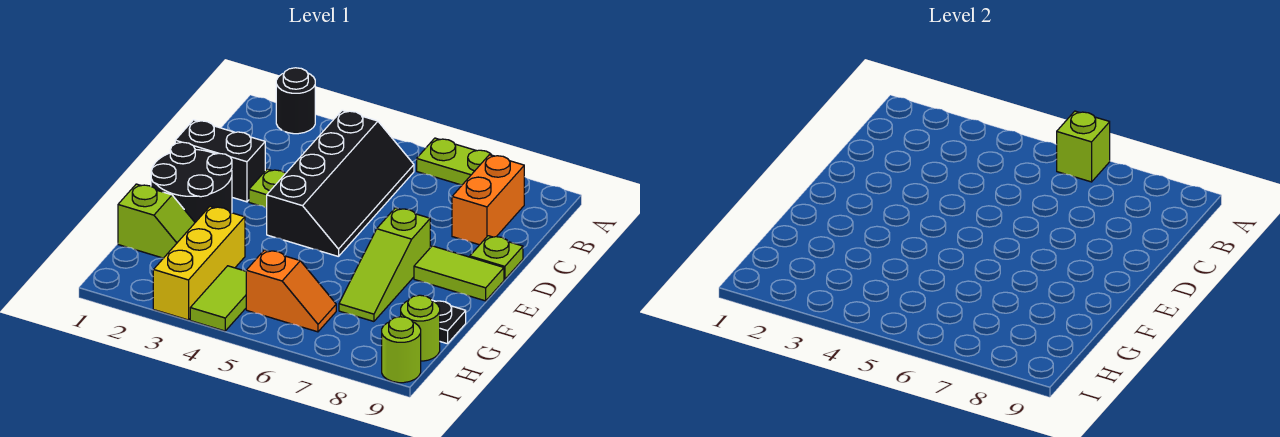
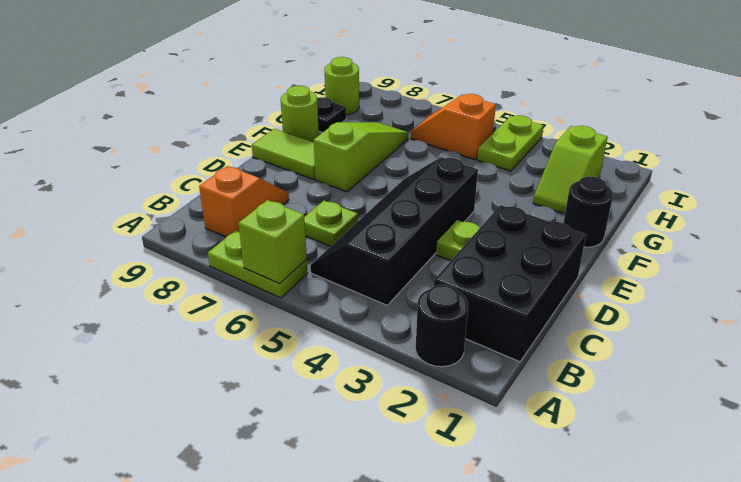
orange brick B8:C8 level 1 -> orange slope B8:C8 level 1 top B
black brick D1:D2 level 1 -> black brick B1:D2 level 1
lime plate D9 level 1 -> lime plate C6 level 1
black round brick E1:F2 level 1 -> black round brick F1 level 1
lime slope G1:G2 level 1 top 1 -> lime slope G2:H2 level 1 top H
yellow brick G3:I3 level 1 -> none
lime tile H4:I4 level 1 -> lime plate H4:I4 level 1
lime round brick I9 level 1 -> lime round brick F9 level 1

